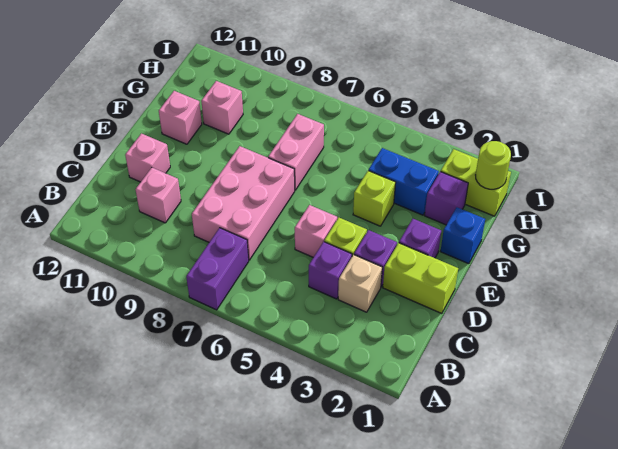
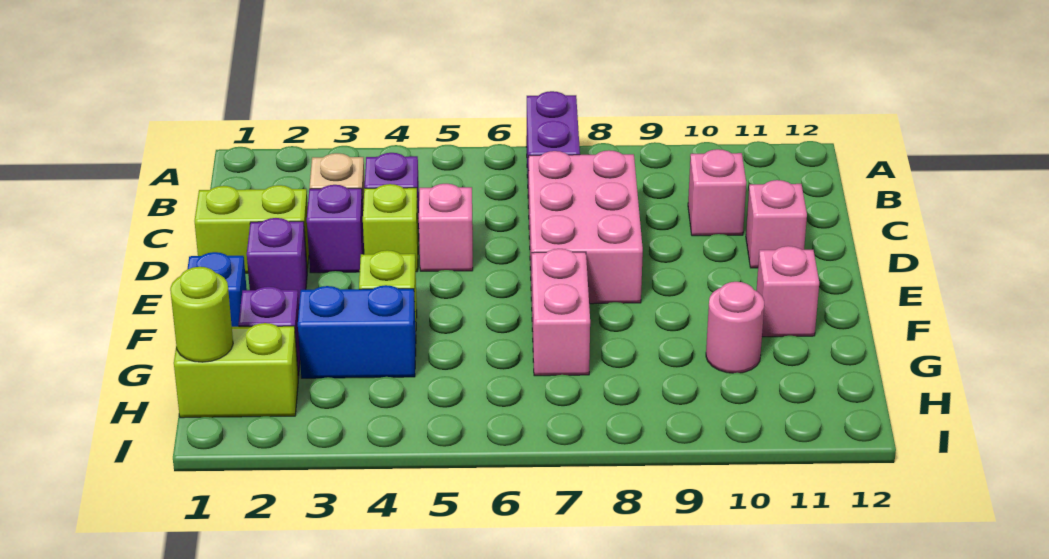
pink brick G10 level 1 -> pink round brick G10 level 1

